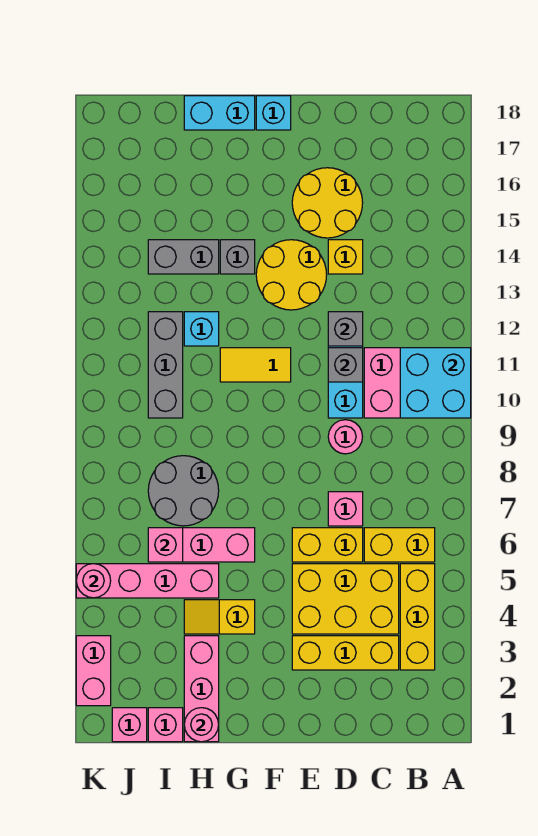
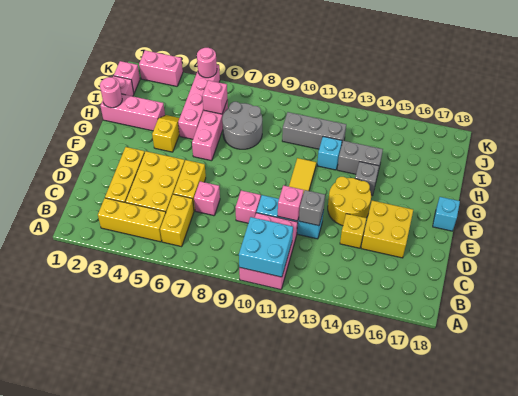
pink round brick D9 level 1 -> pink brick D9 level 1
grey brick D11 level 2 -> pink brick D11 level 2
yellow round brick D15:E16 level 1 -> yellow brick D15:E16 level 1
cyan brick G18:H18 level 1 -> none
grey brick H14:I14 level 1 -> grey brick H13:H14 level 1

